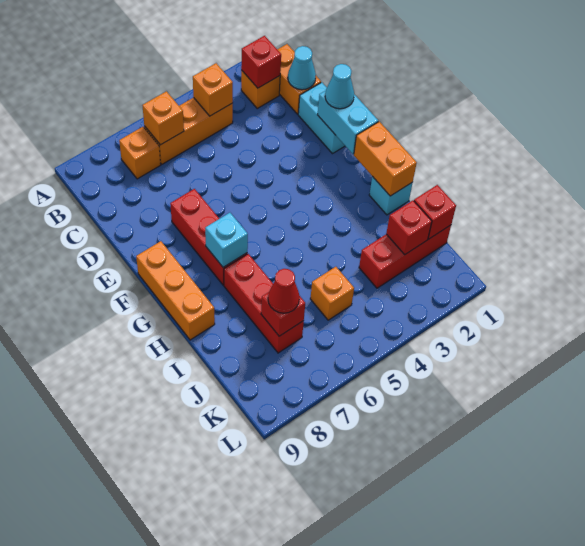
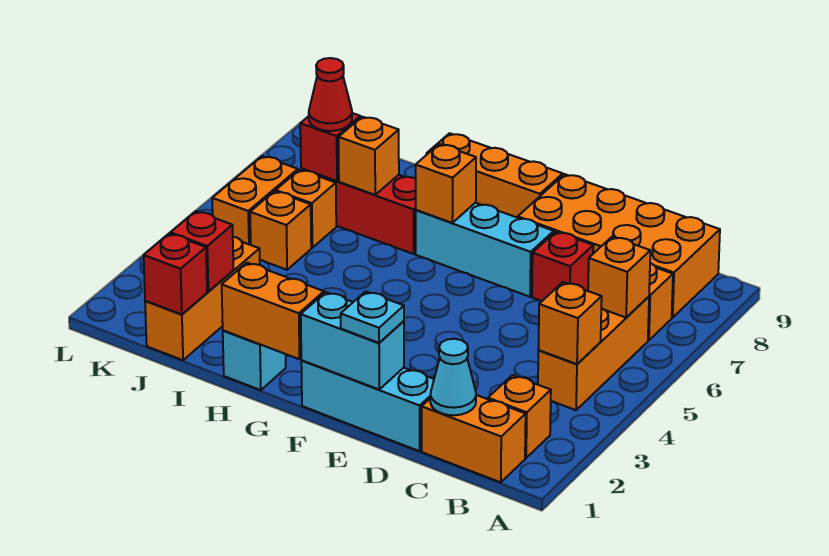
red brick B2 level 2 -> red brick D7 level 1
none -> orange brick B8:E9 level 1
cyan brick D1:E1 level 1 -> cyan brick D1:F1 level 1
cyan cone E1 level 3 -> cyan plate E1 level 3
red brick E7:G7 level 1 -> cyan brick E7:G7 level 1
cyan brick G7 level 2 -> orange brick G7 level 2
none -> orange brick I7 level 2
red brick J1:J3 level 1 -> orange brick J1:J3 level 1
none -> orange brick J6 level 1
none -> orange brick K5:K6 level 1

